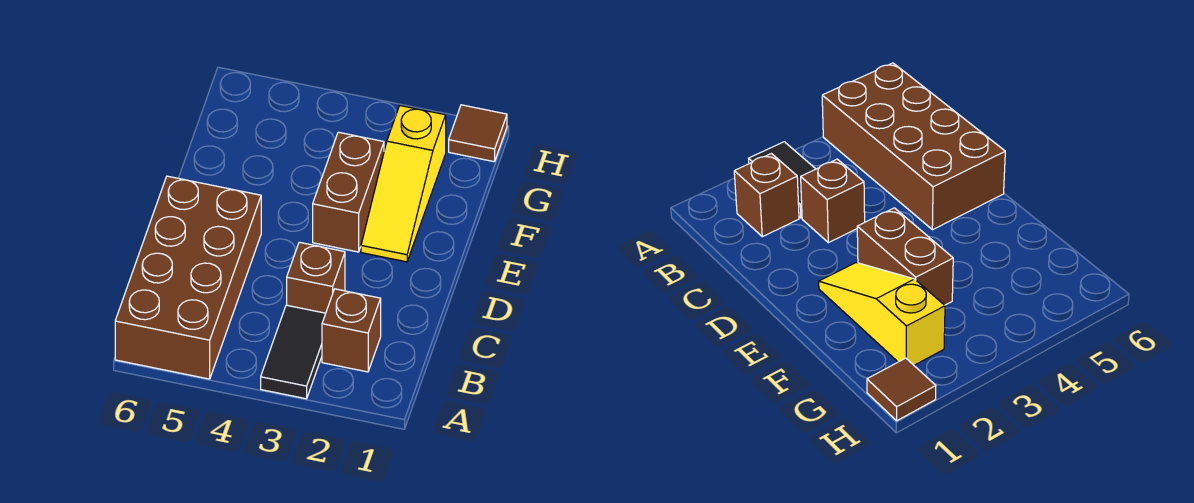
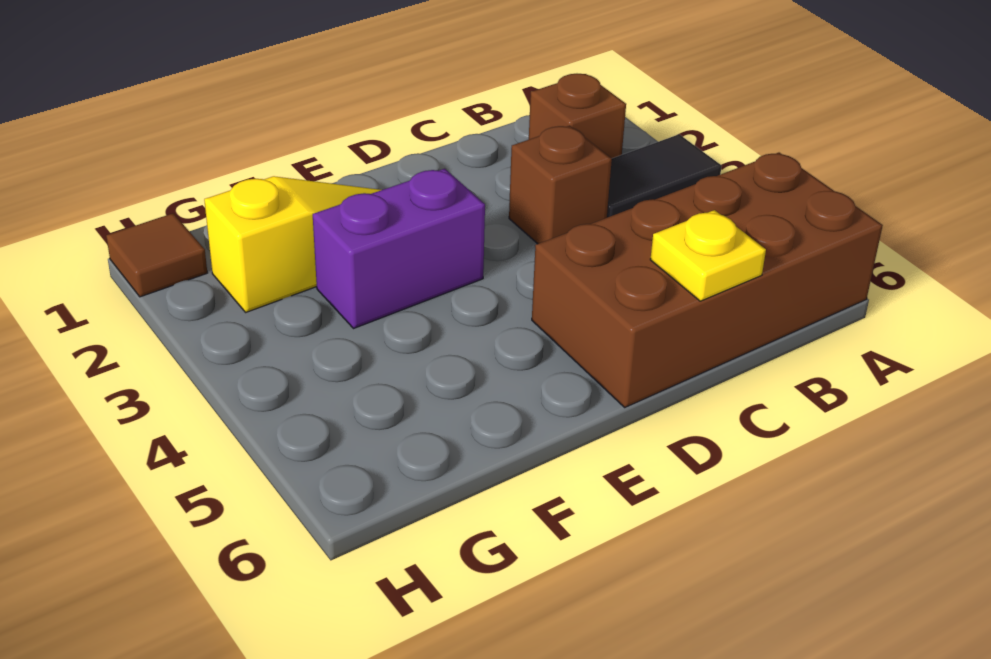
none -> yellow plate C6 level 2
brown brick E3:F3 level 1 -> purple brick E3:F3 level 1

